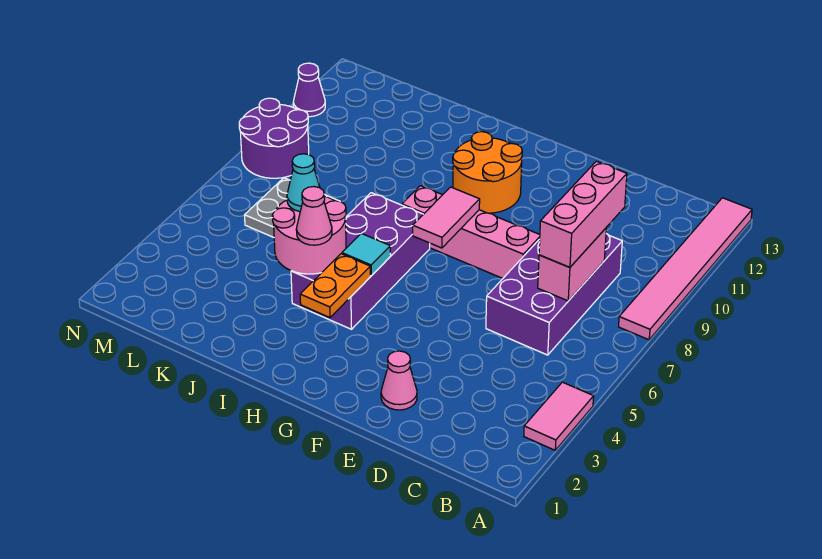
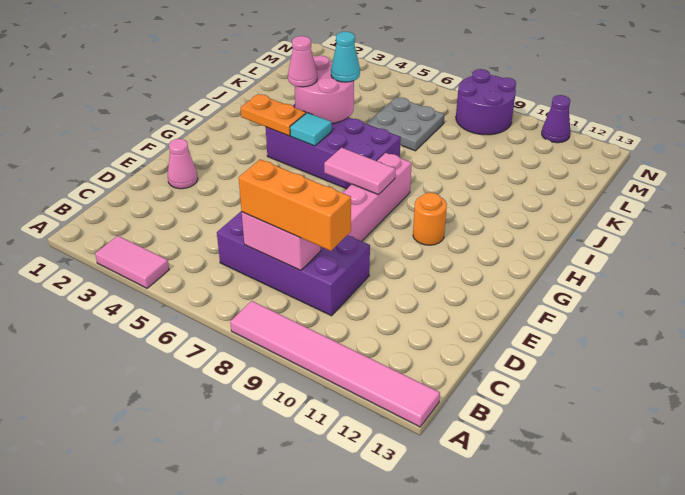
pink brick C7:C9 level 3 -> orange brick C7:C9 level 3
orange round brick G10:H11 level 1 -> orange round brick G10 level 1

